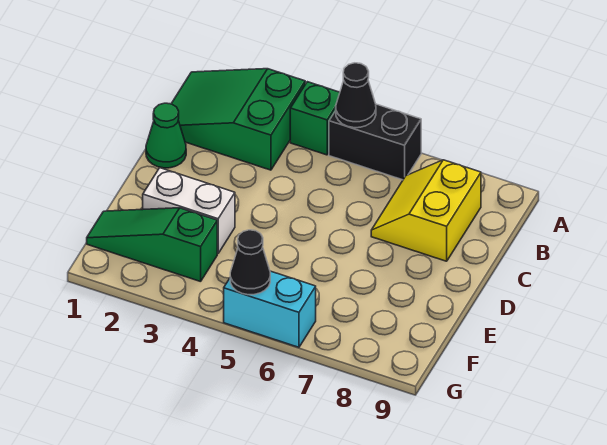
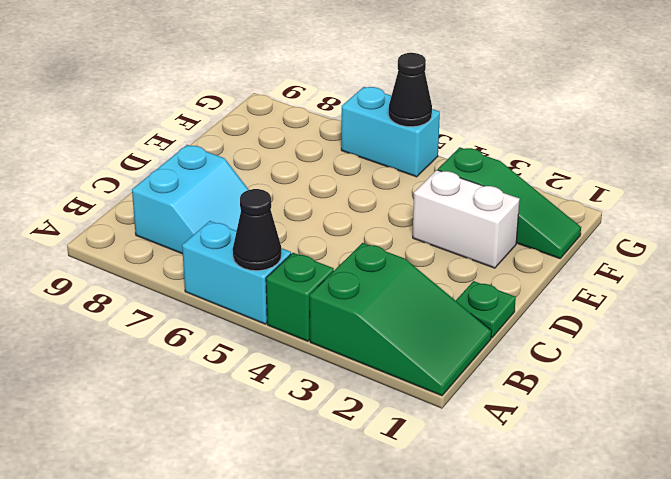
black brick A5:A6 level 1 -> cyan brick A5:A6 level 1
yellow slope B7:C8 level 1 top 8 -> cyan slope B7:C8 level 1 top 8
green cone C1 level 1 -> green plate C1 level 1

